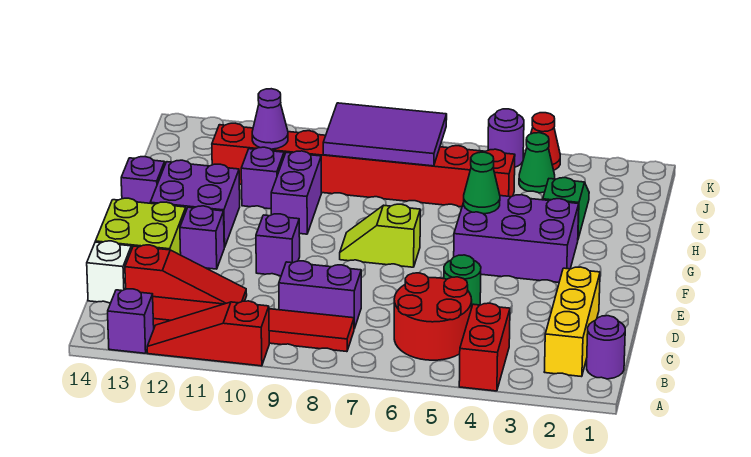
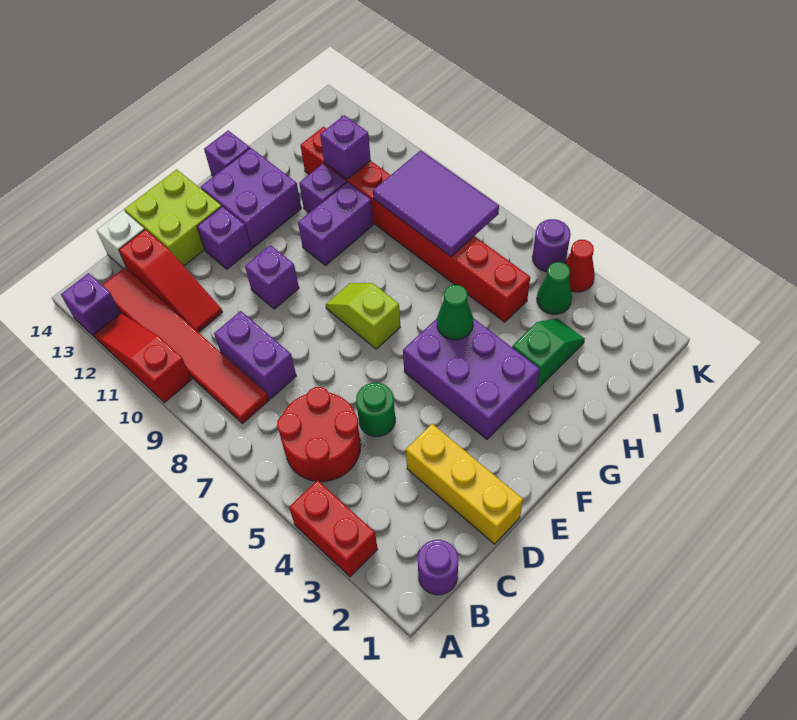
red brick A4:B4 level 1 -> red brick A3:A4 level 1
yellow brick B2:D2 level 1 -> yellow brick D1:D3 level 1
purple cone I11 level 2 -> purple brick I11 level 2

